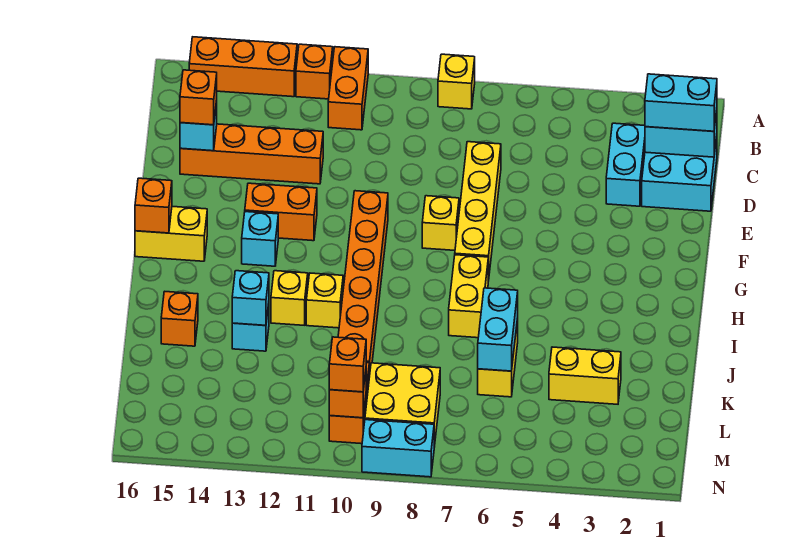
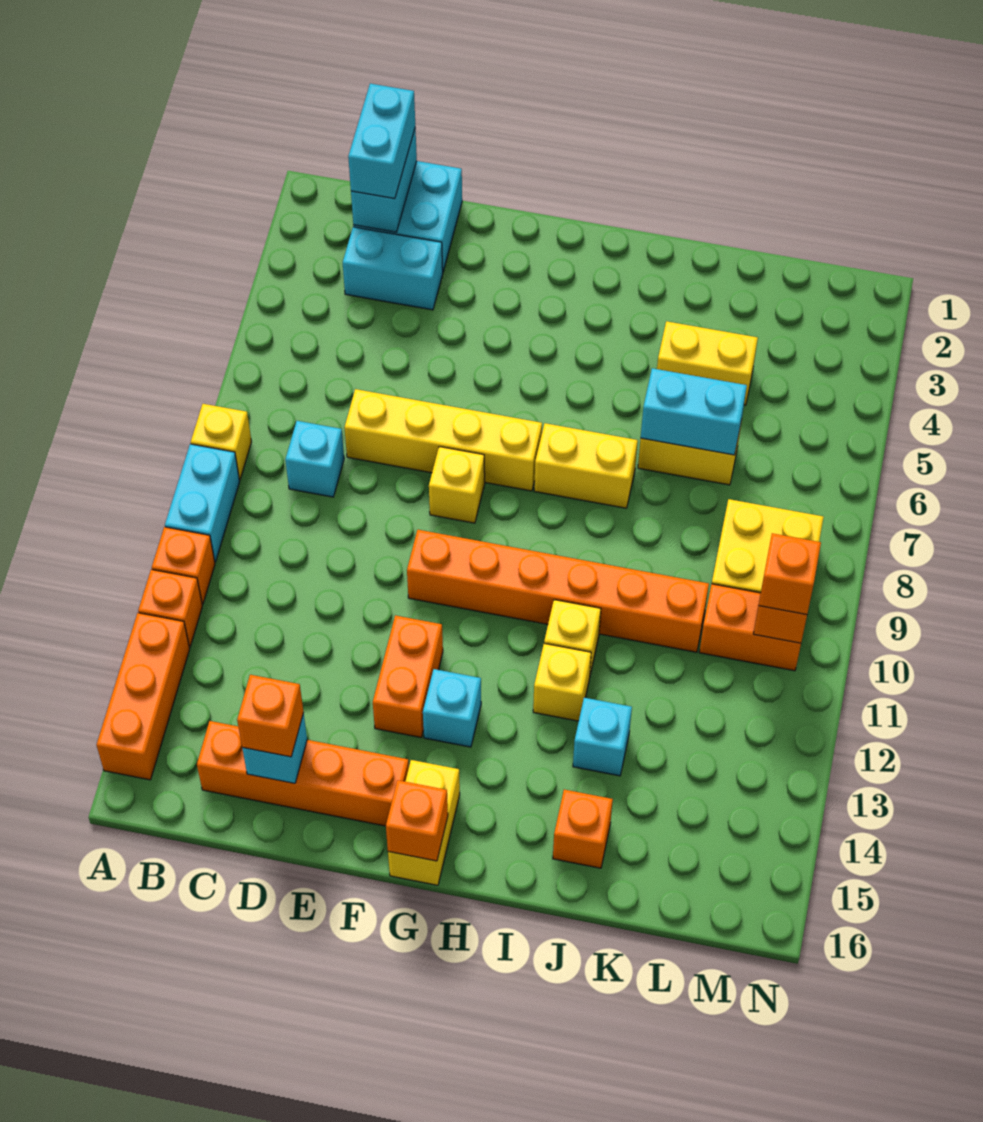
orange brick A11:B11 level 1 -> orange brick A11 level 1
orange brick D12:D15 level 1 -> orange brick C15:F15 level 1
cyan brick J13 level 2 -> cyan brick C8 level 1
yellow brick K3:K4 level 1 -> yellow brick J4:K4 level 1
cyan brick N8:N9 level 1 -> cyan brick A9:A10 level 1

